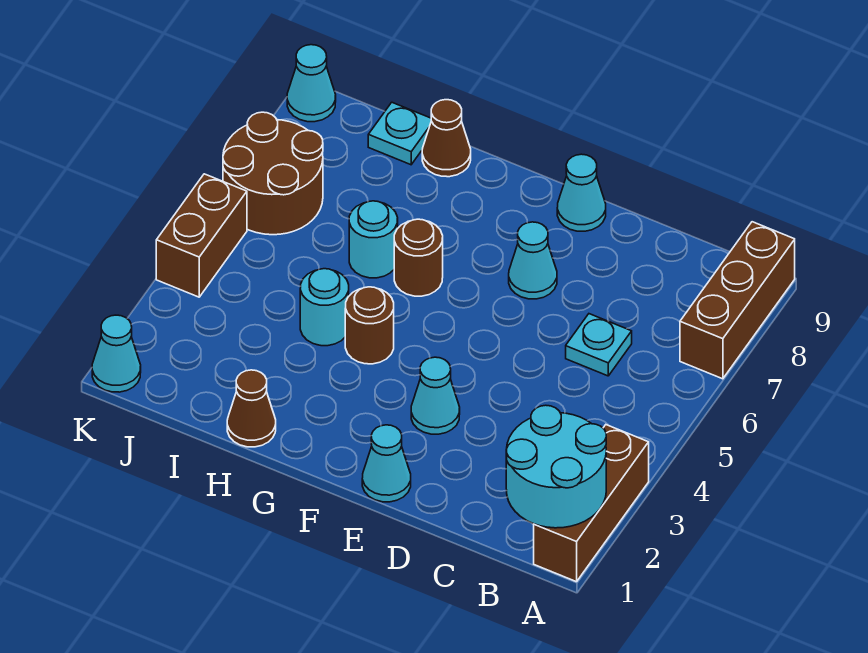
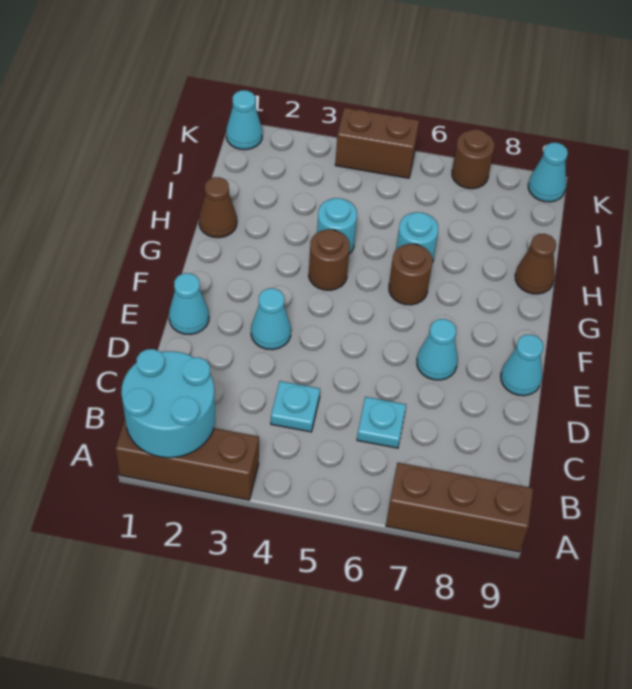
cyan plate I9 level 1 -> cyan plate C4 level 1
brown round brick J6:K7 level 1 -> brown round brick K7 level 1

